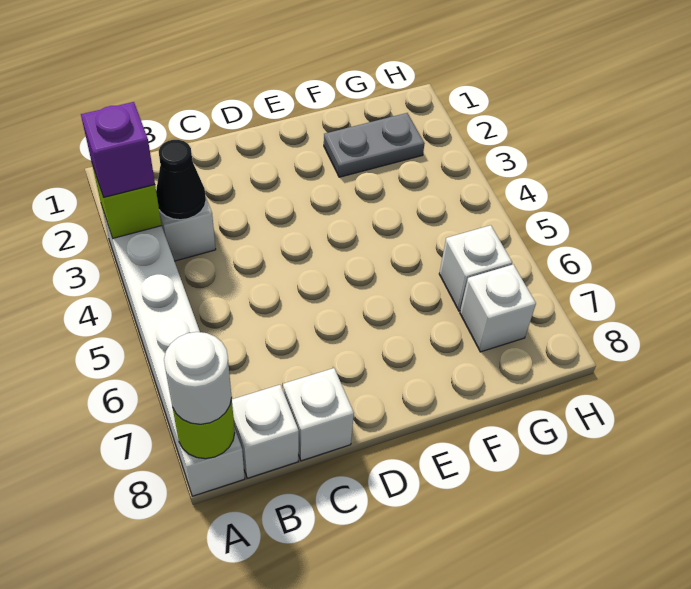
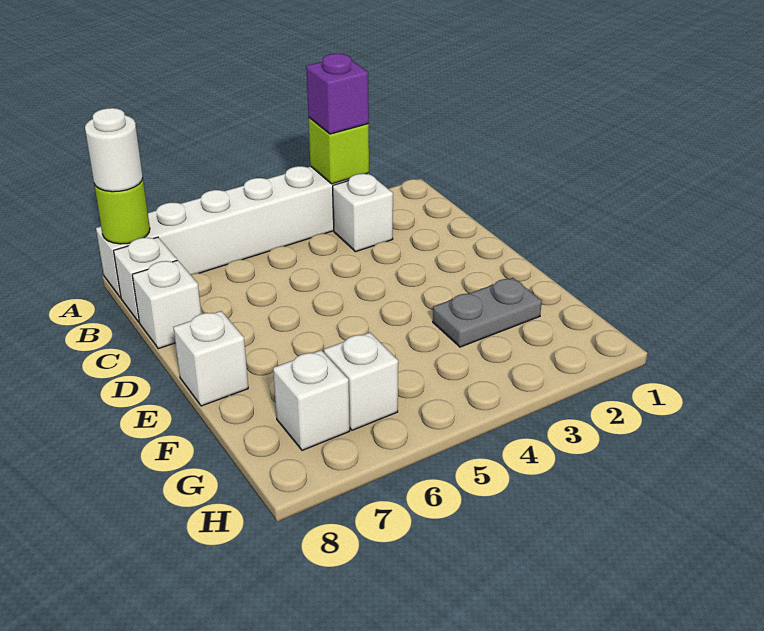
black cone B3 level 2 -> none
none -> white brick E8 level 1
grey plate F2:G2 level 1 -> grey plate F2:F3 level 1

